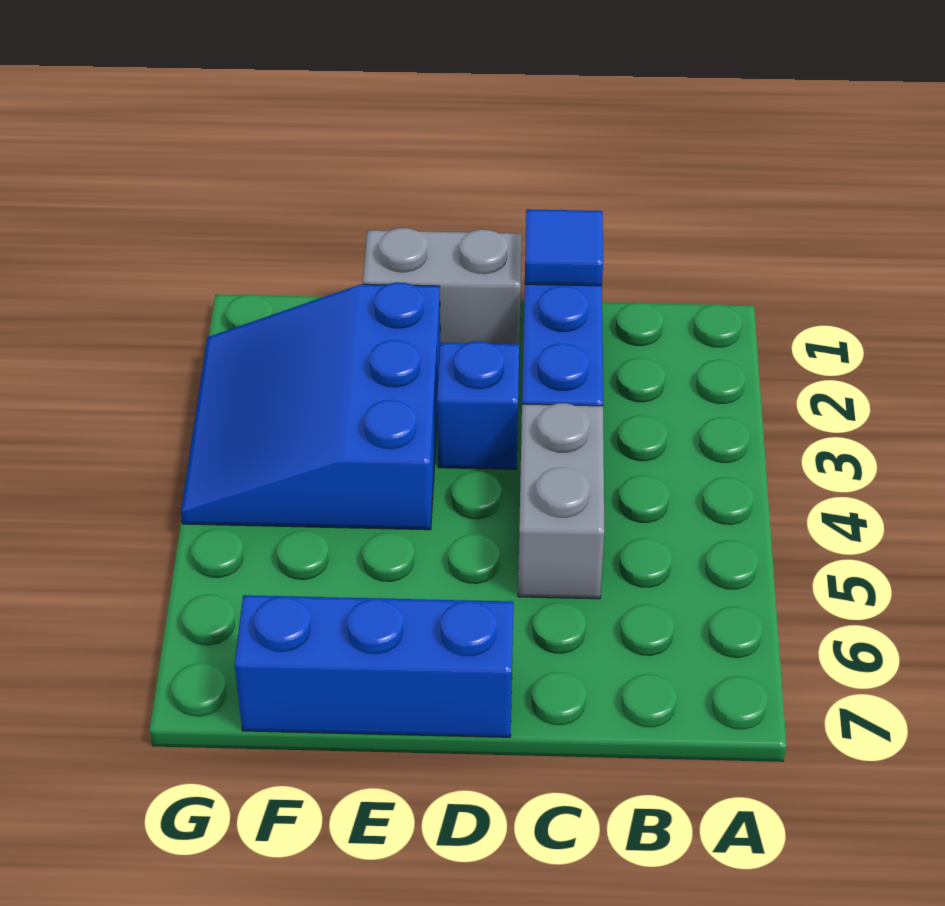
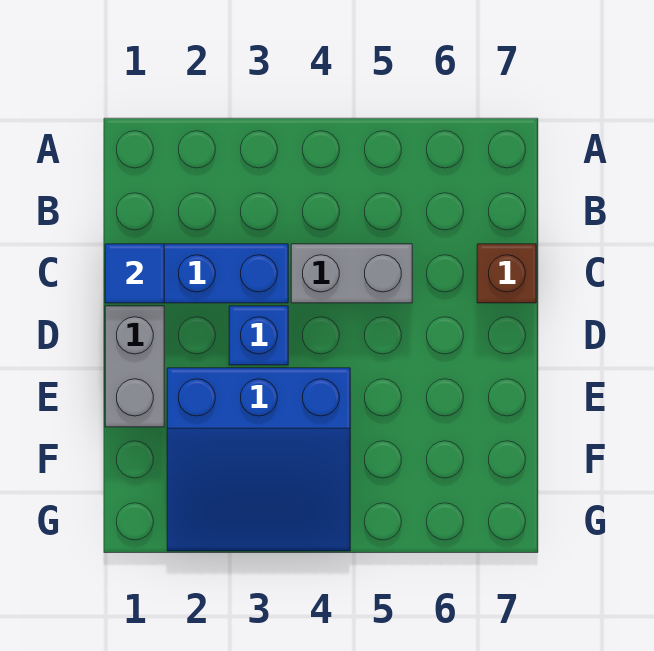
none -> brown brick C7 level 1
blue brick D7:F7 level 1 -> none

